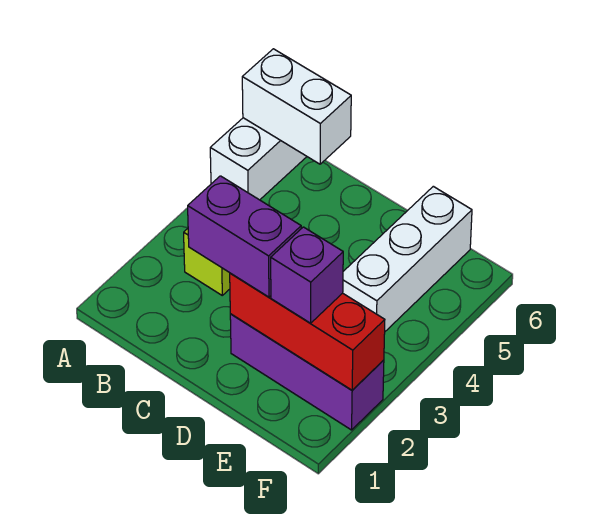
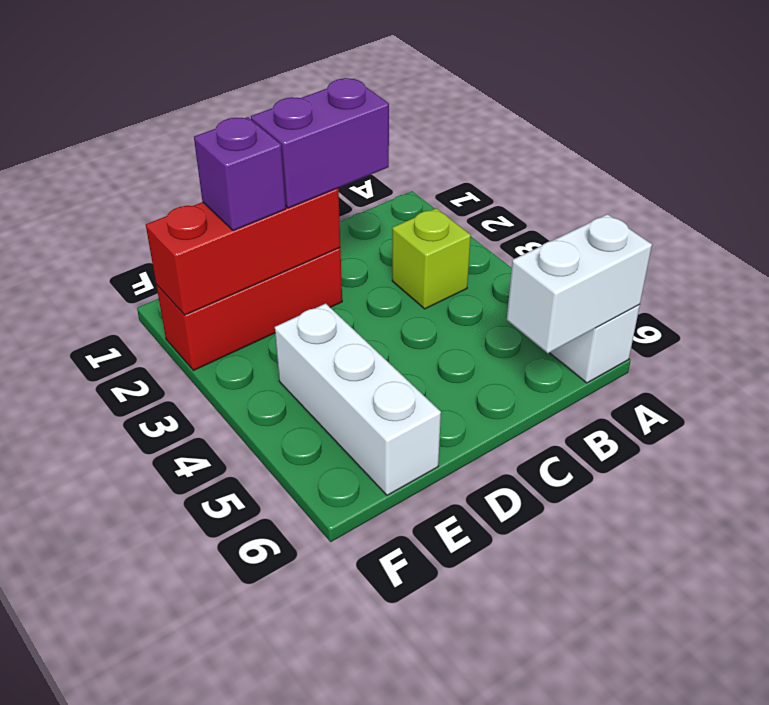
purple brick D2:F2 level 1 -> red brick D2:F2 level 1

